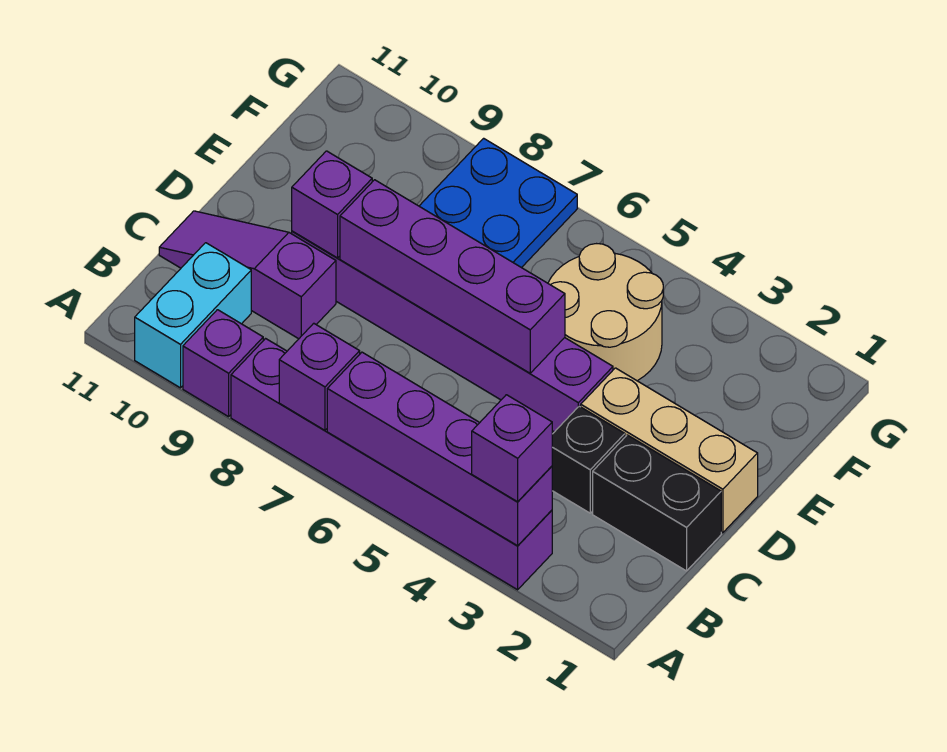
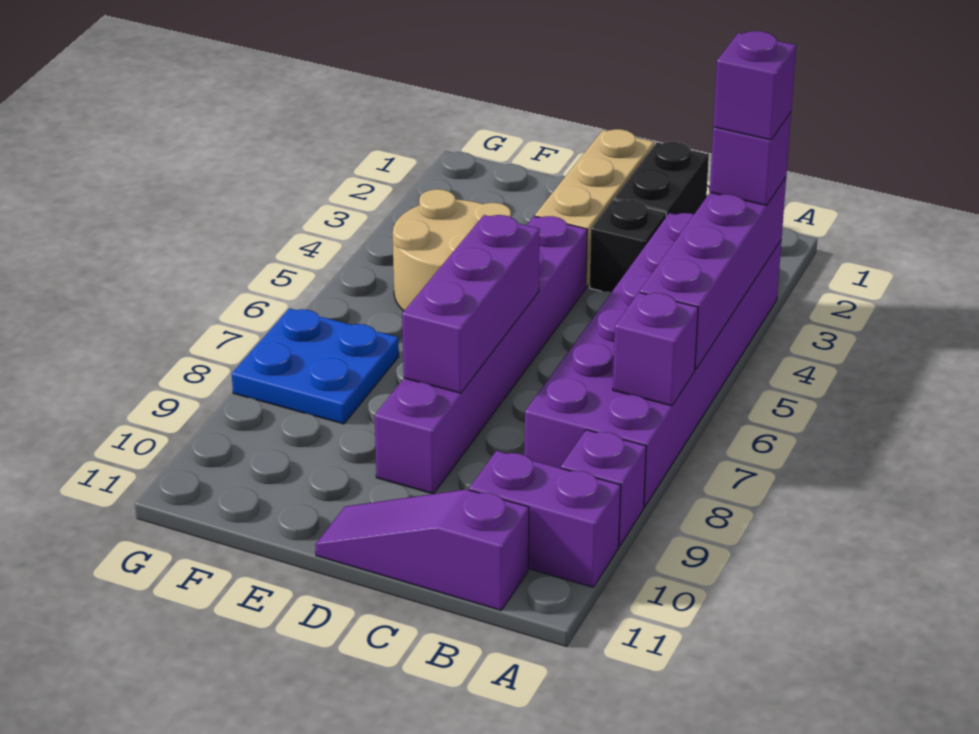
purple brick A3:A8 level 1 -> purple brick A3:B8 level 1
cyan brick A10:B10 level 1 -> purple brick A10:B10 level 1
purple slope C9:C11 level 1 top 9 -> purple slope B11:D11 level 1 top B
purple brick D5:D8 level 2 -> purple brick D6:D8 level 2
purple brick D9 level 2 -> purple brick A3 level 4

